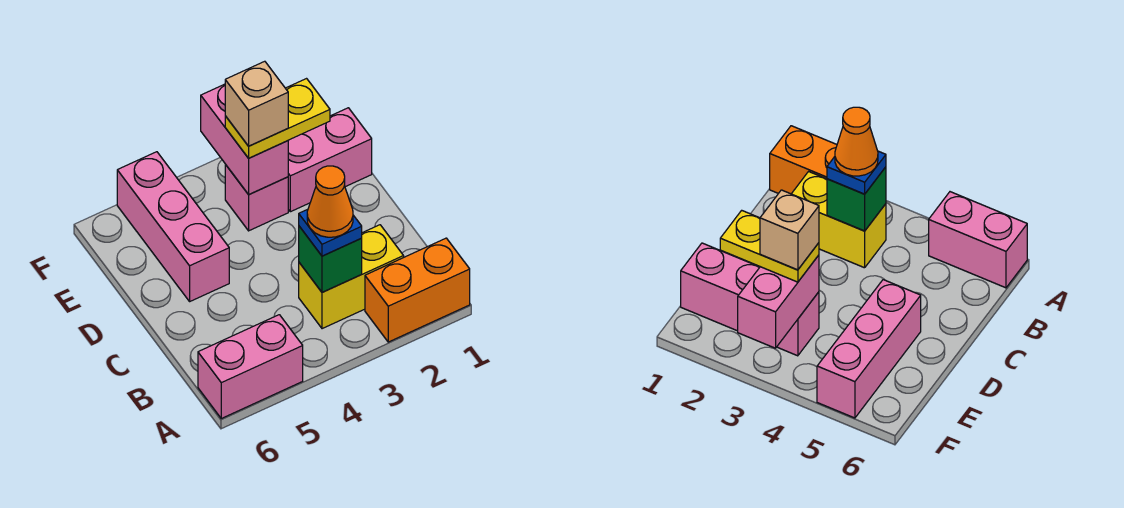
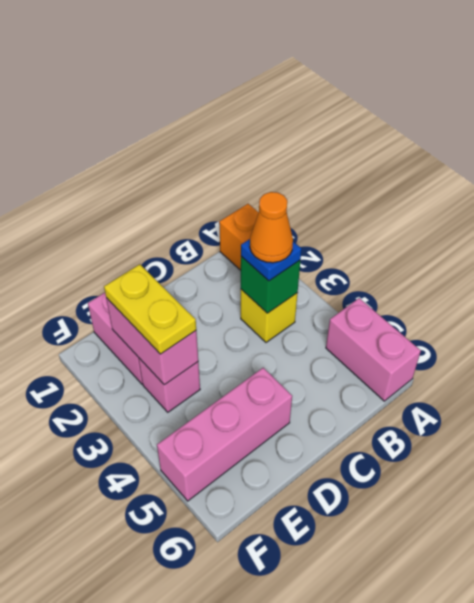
yellow brick B2:B3 level 1 -> yellow brick B3 level 1
pink brick E3:F3 level 2 -> pink brick E2:E3 level 2
tan brick E3 level 4 -> none

